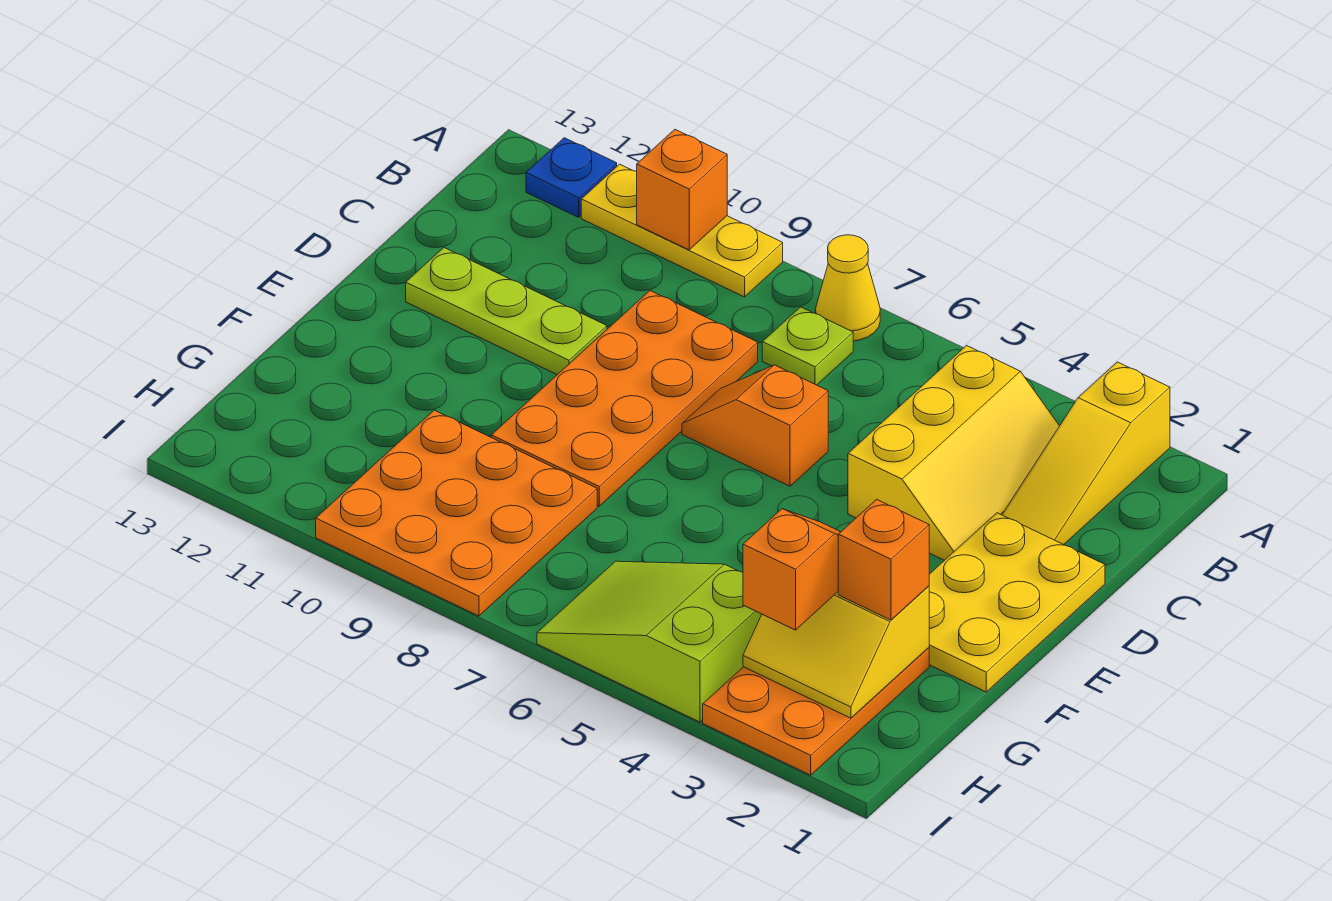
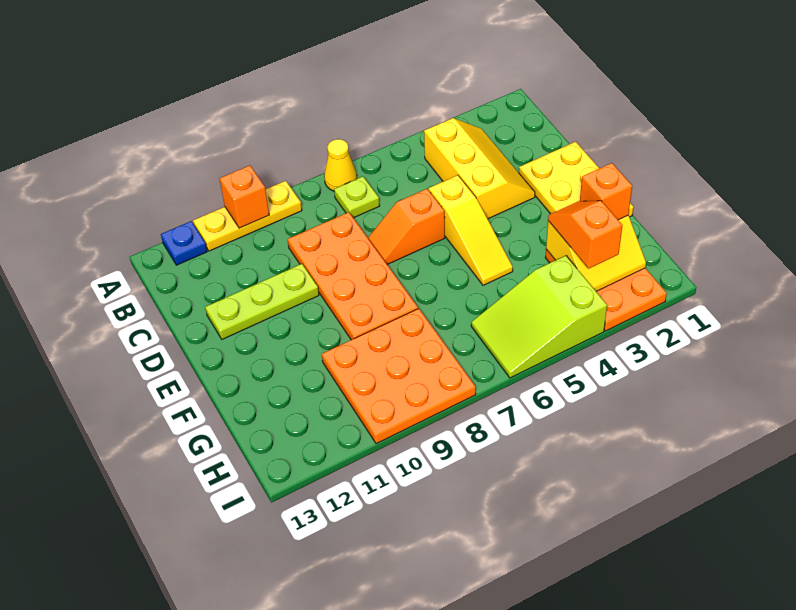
yellow slope A2:C2 level 1 top A -> yellow slope D5:F5 level 1 top D

